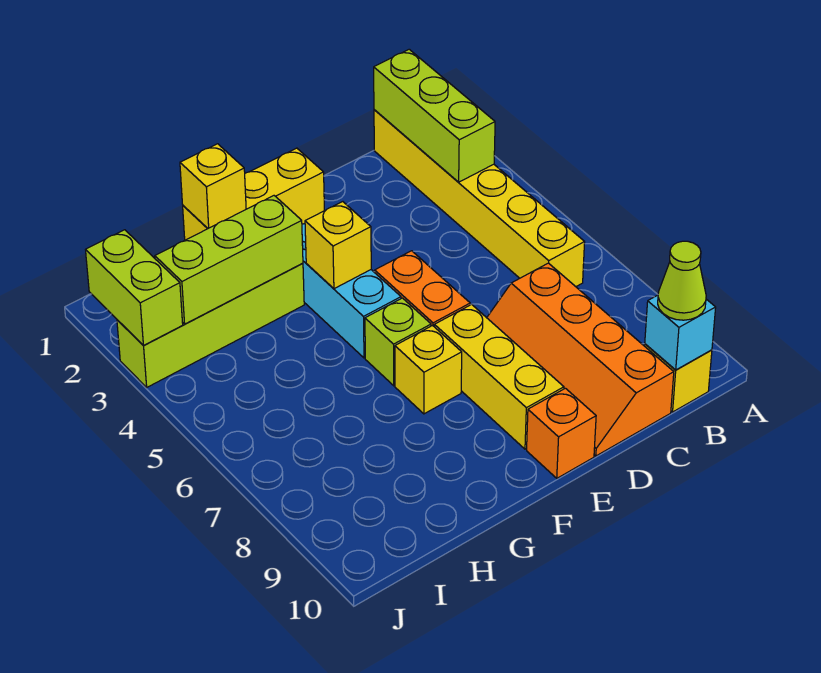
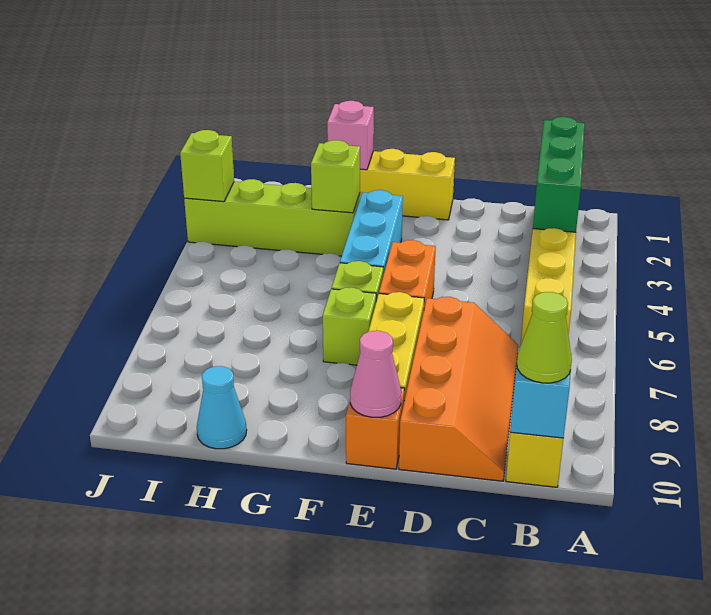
lime brick B1:B3 level 2 -> green brick B1:B3 level 2
orange slope C7:D10 level 1 top C -> orange slope C7:D10 level 1 top D
none -> pink cone E10 level 2
yellow brick F4 level 2 -> none
yellow brick F7 level 1 -> lime brick F7 level 1
yellow brick G1 level 2 -> pink brick G1 level 2
lime brick G3:I3 level 2 -> lime brick G3 level 2
none -> cyan cone H10 level 1
lime brick J2:J3 level 2 -> lime brick J3 level 2

